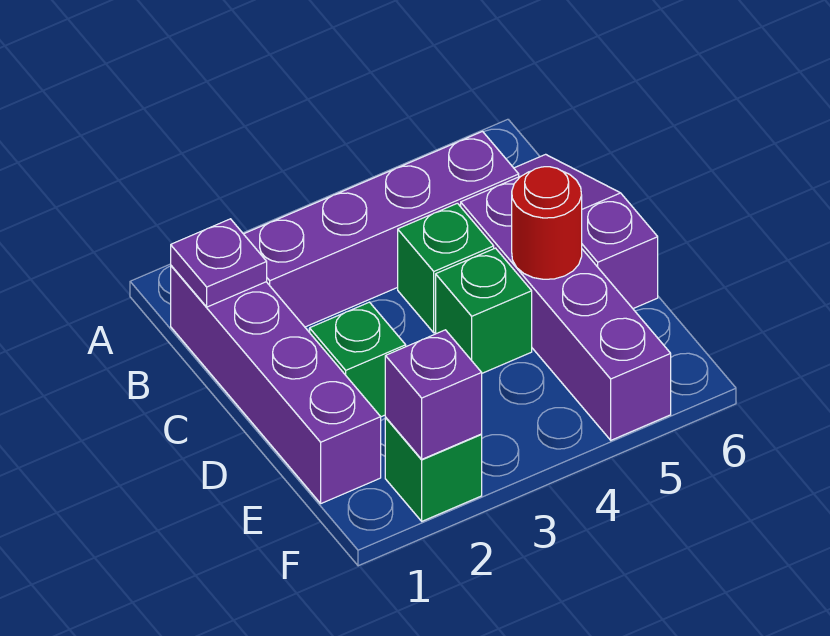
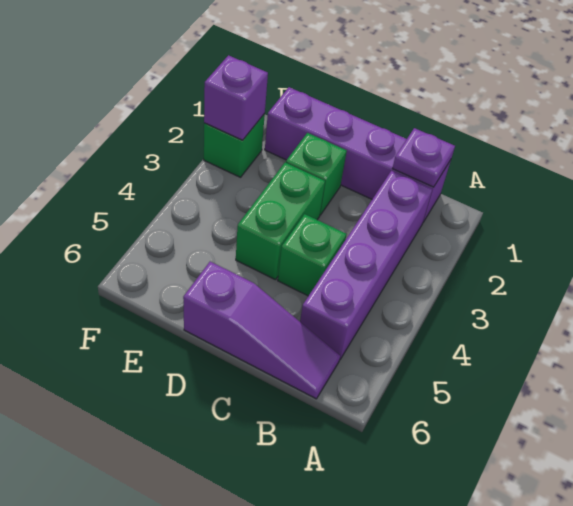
purple brick C5:F5 level 1 -> none
green brick D4 level 1 -> green brick D3:D4 level 1
red round brick D5 level 2 -> none

